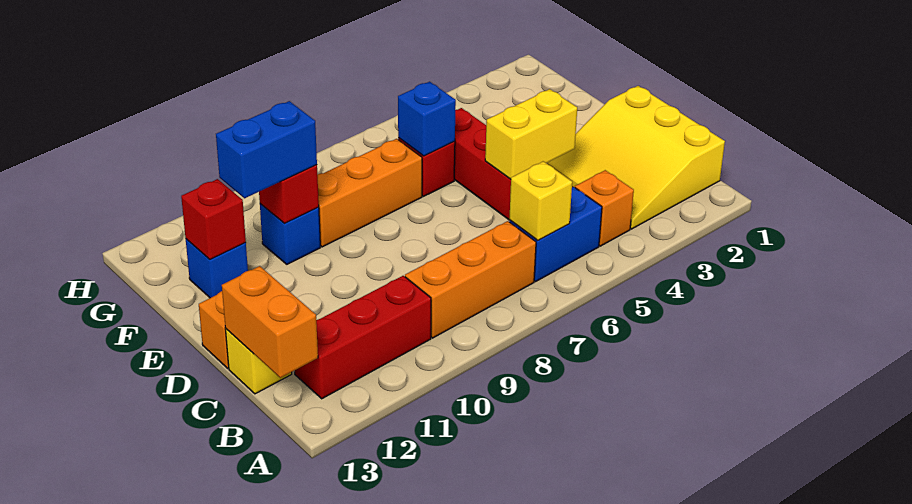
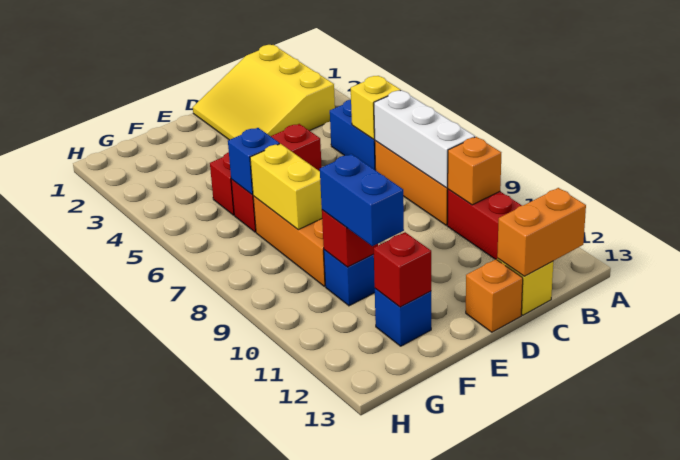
yellow slope B1:D3 level 1 top 1 -> yellow slope B1:D3 level 1 top B
orange brick B4 level 1 -> orange brick B10 level 2
none -> white brick B7:B9 level 2
yellow brick D4:D5 level 2 -> yellow brick F7:F8 level 2

